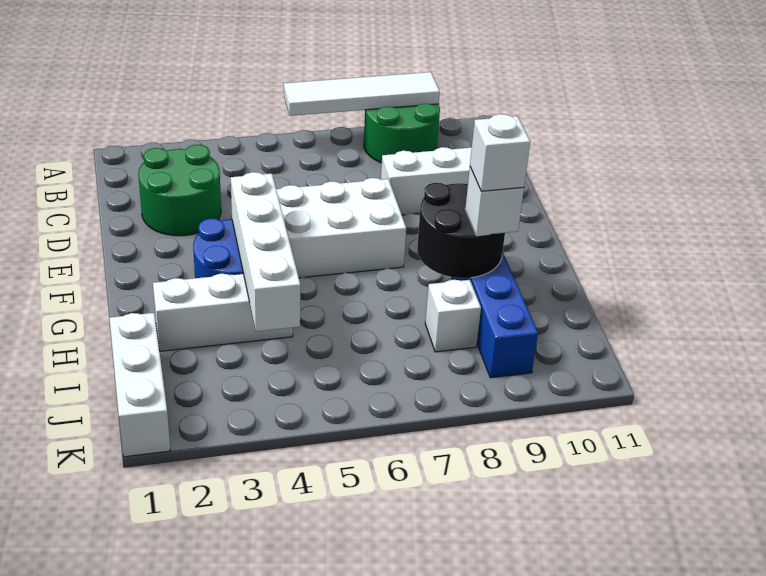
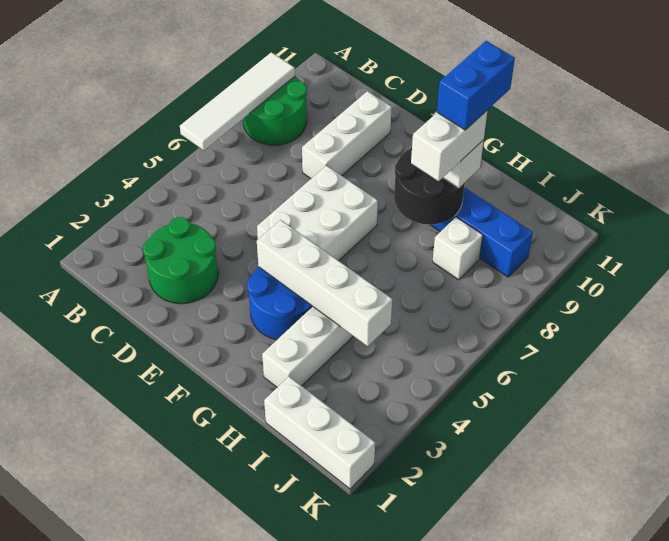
white brick H9 level 4 -> white brick H8:H9 level 4
none -> blue brick H9:H10 level 5

